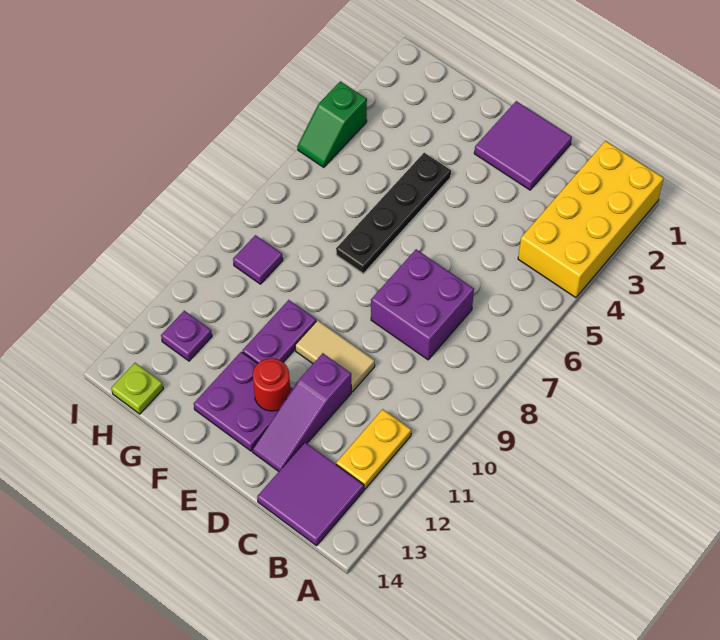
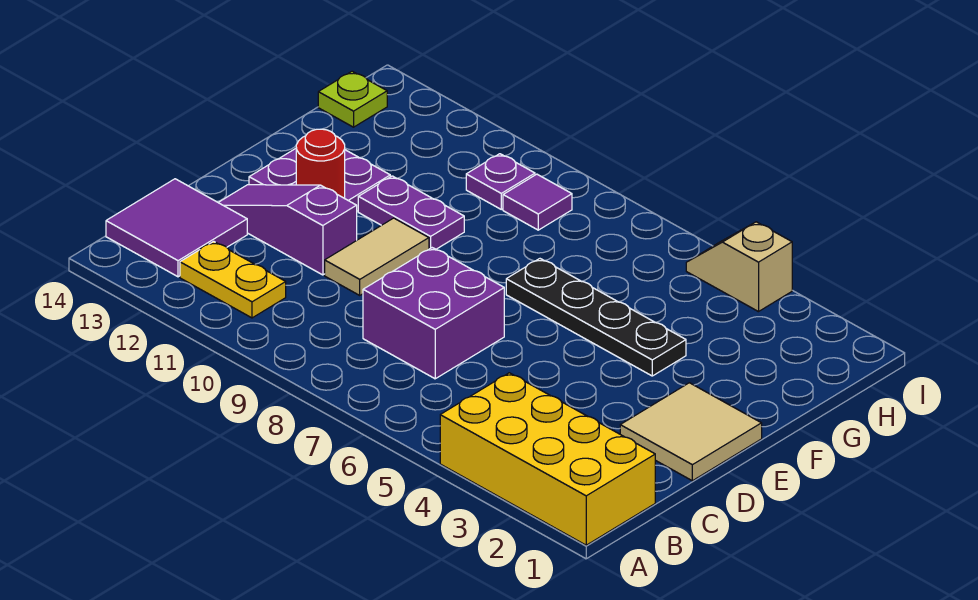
purple tile D1:E2 level 1 -> tan tile D1:E2 level 1
purple plate H12 level 1 -> purple plate H10 level 1
green slope I4:I5 level 1 top 4 -> tan slope I4:I5 level 1 top 4

